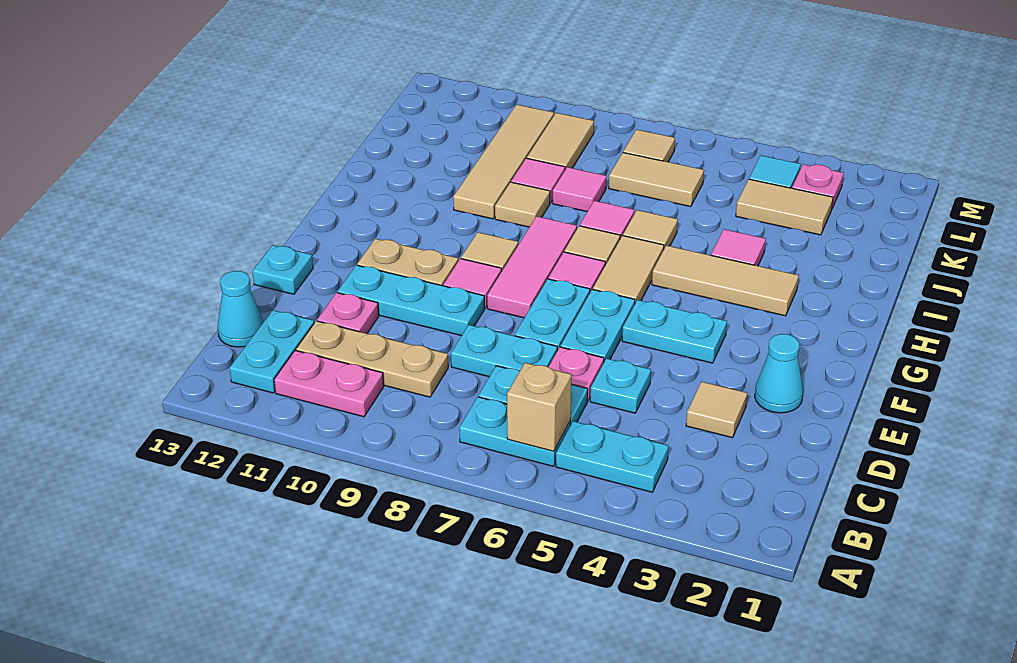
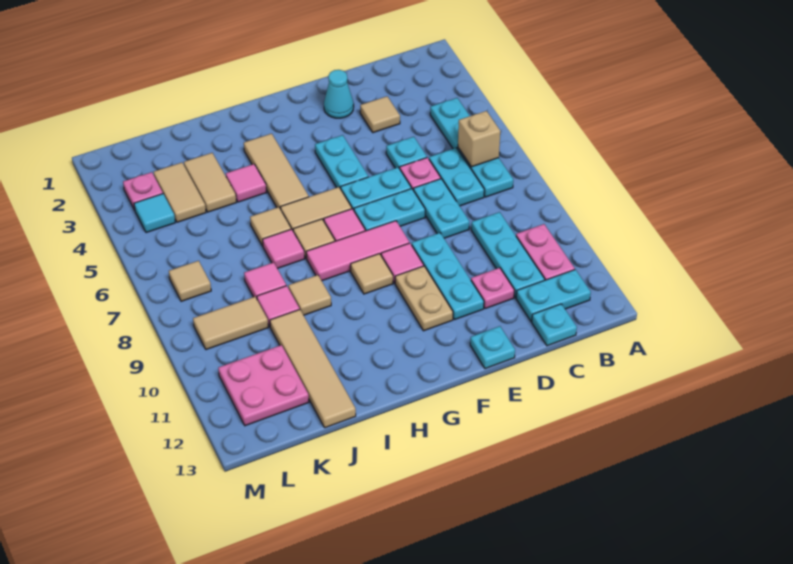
tan plate C9:C11 level 1 -> cyan plate C9:C11 level 1
cyan cone C13 level 1 -> cyan plate C13 level 1
tan tile I10:L10 level 1 -> tan tile J10:J13 level 1
tan tile K6:K7 level 1 -> tan tile J3:J4 level 1
none -> pink plate K11:L12 level 1

